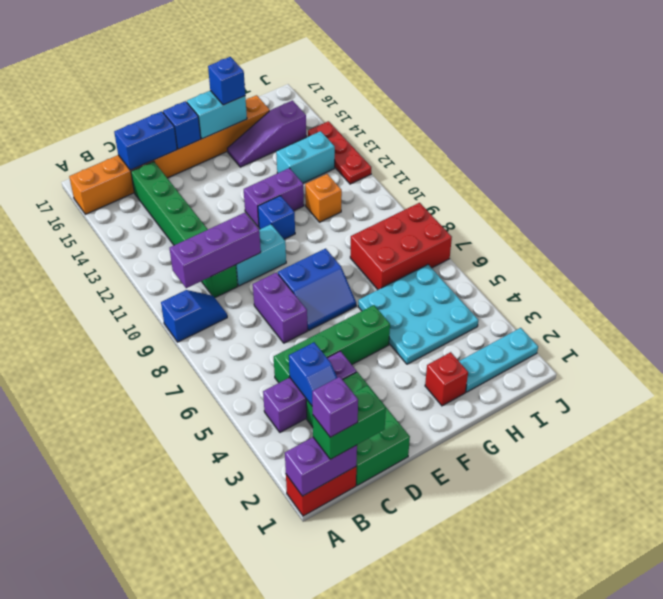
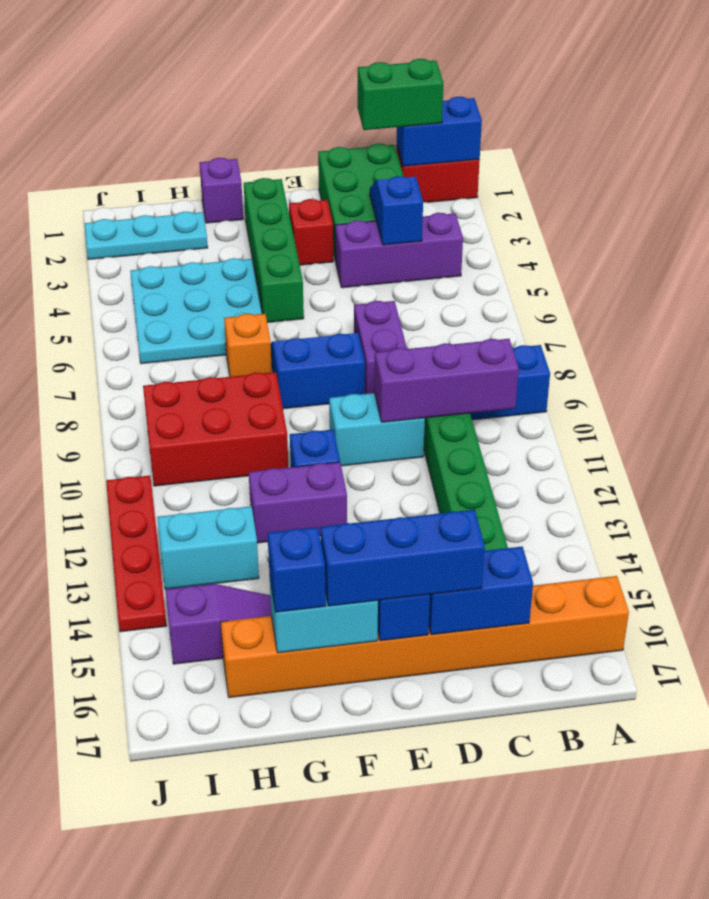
purple brick A1:B1 level 2 -> blue brick A1:B1 level 2
purple brick B1 level 4 -> purple brick G1 level 1
green brick C5:F5 level 1 -> green brick F2:F5 level 1
none -> blue brick D16:F16 level 3
red brick G2 level 1 -> red brick E3 level 1
red brick H7:J8 level 1 -> red brick G9:I10 level 1
orange brick H11 level 1 -> orange brick G7 level 1
red plate J12:J14 level 1 -> red plate J11:J14 level 1

